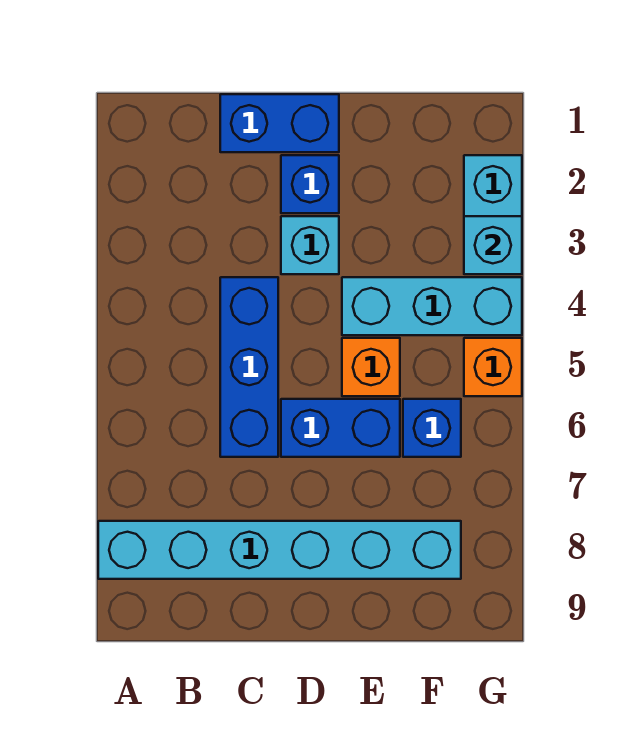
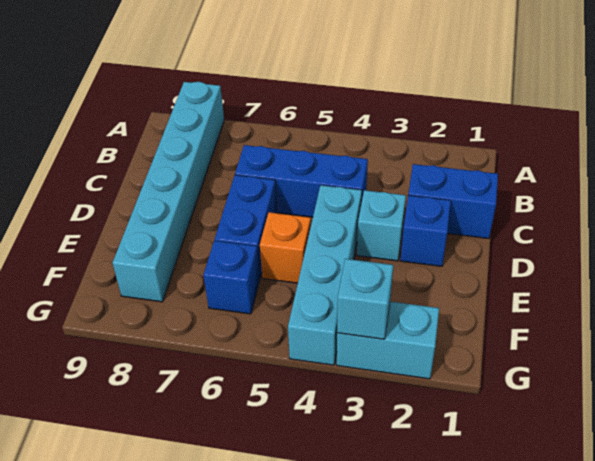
blue brick C1:D1 level 1 -> blue brick C1:C2 level 1
cyan brick E4:G4 level 1 -> cyan brick D4:G4 level 1
orange brick G5 level 1 -> none

